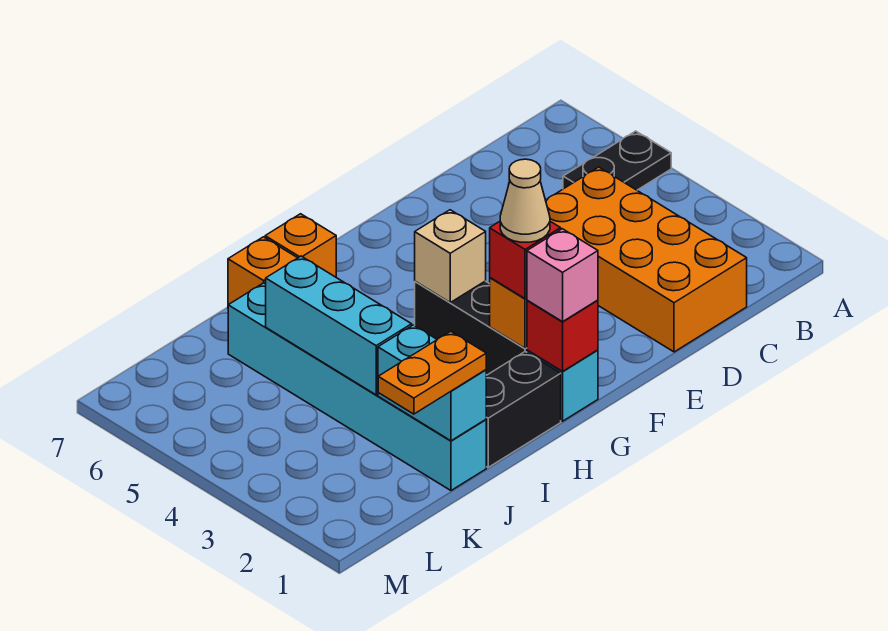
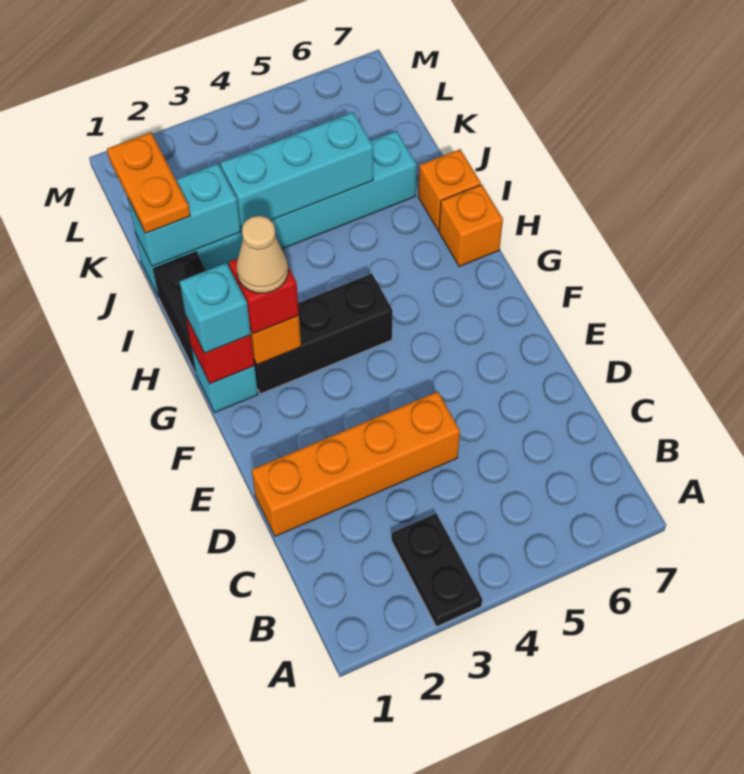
black plate A5:B5 level 1 -> black plate A3:B3 level 1
orange brick C1:D4 level 1 -> orange brick D1:D4 level 1
pink brick G1 level 3 -> cyan brick G1 level 3
tan brick G4 level 2 -> none

